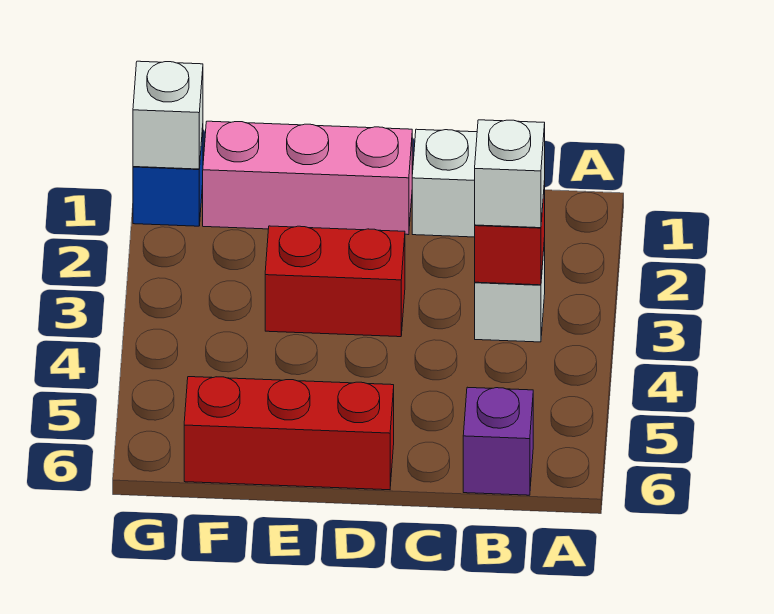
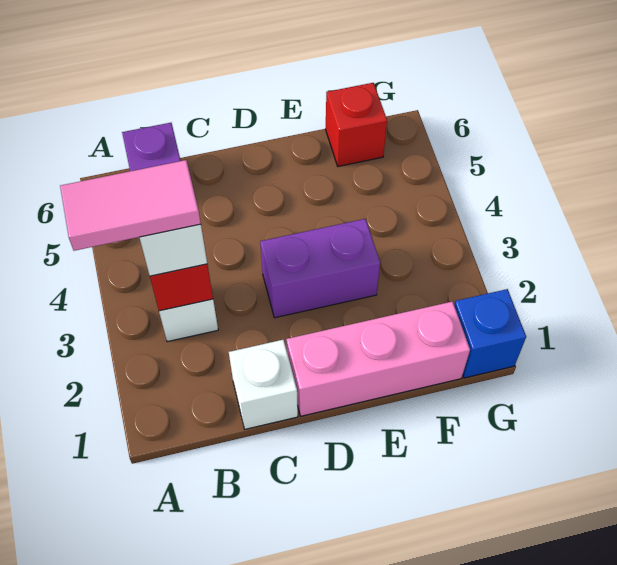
none -> pink tile A3:B3 level 4
red brick D3:E3 level 1 -> purple brick D3:E3 level 1
red brick D6:F6 level 1 -> red brick F6 level 1
white brick G1 level 2 -> none

